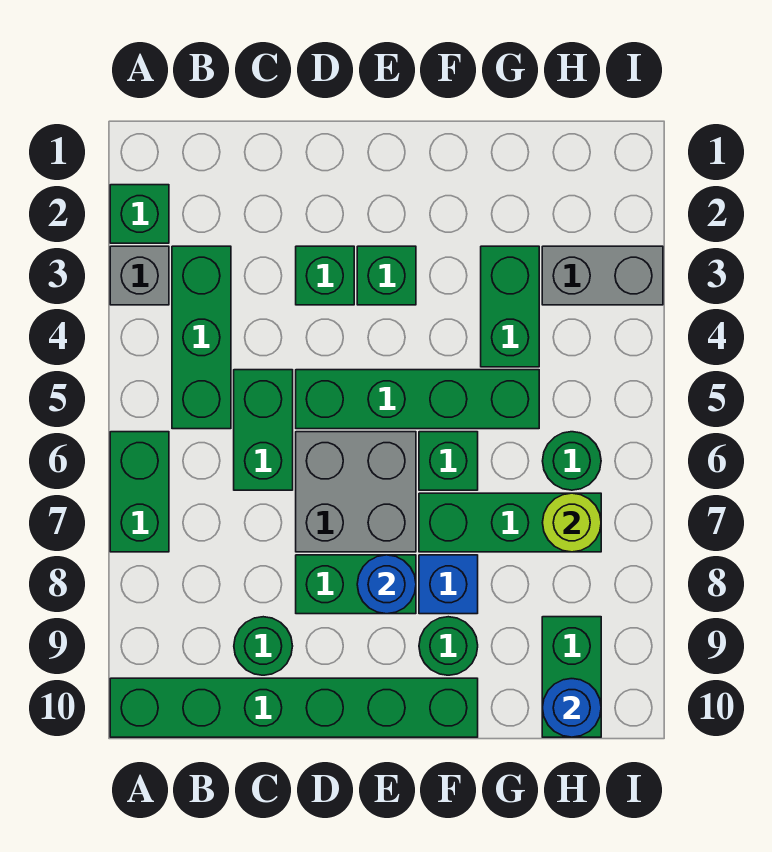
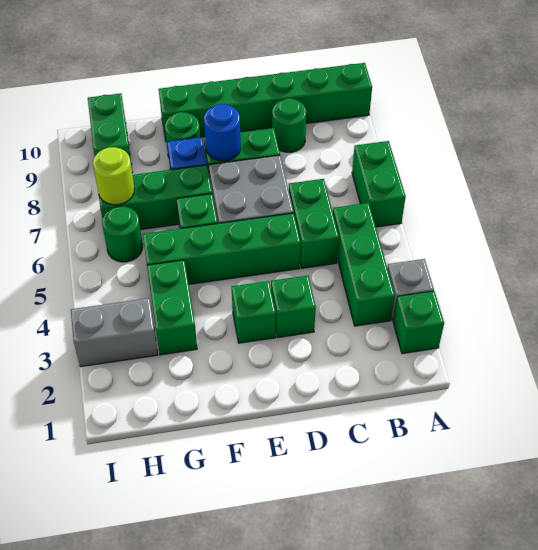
blue round brick H10 level 2 -> none

